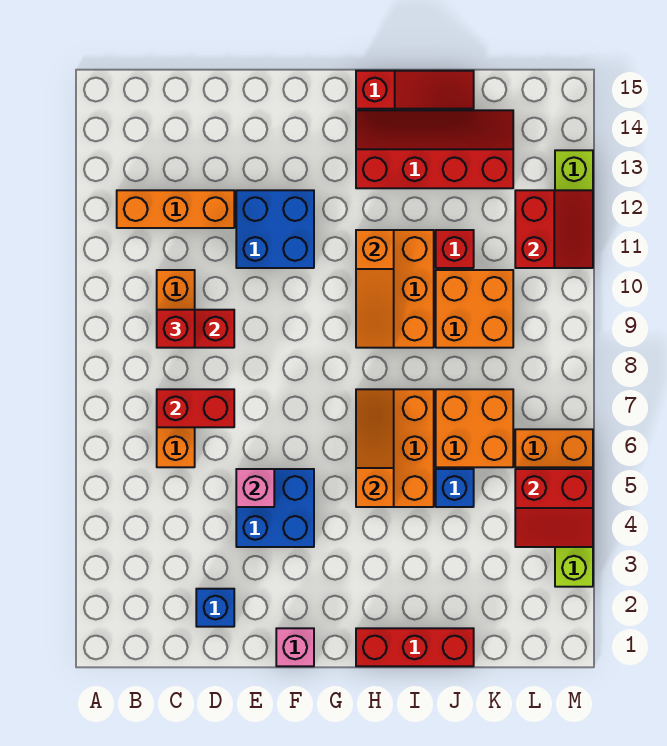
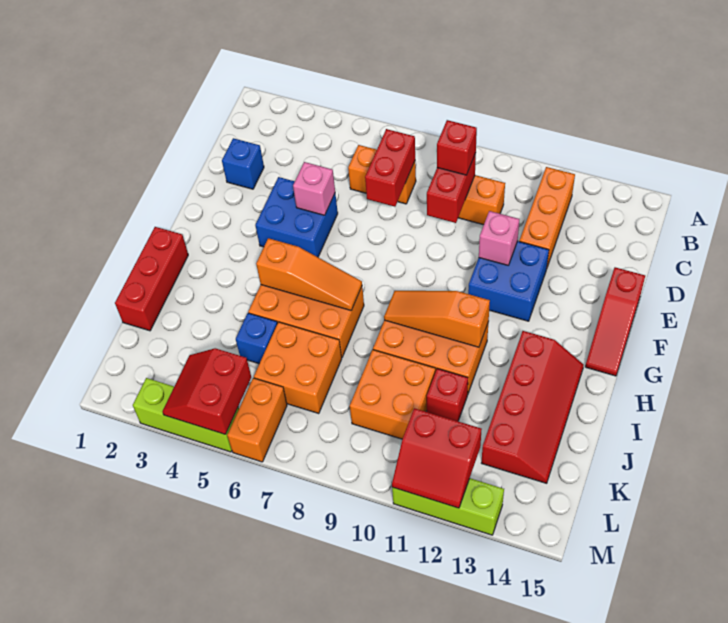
pink brick F1 level 1 -> pink brick E11 level 2
red slope H15:J15 level 1 top H -> red slope E15:G15 level 1 top E

